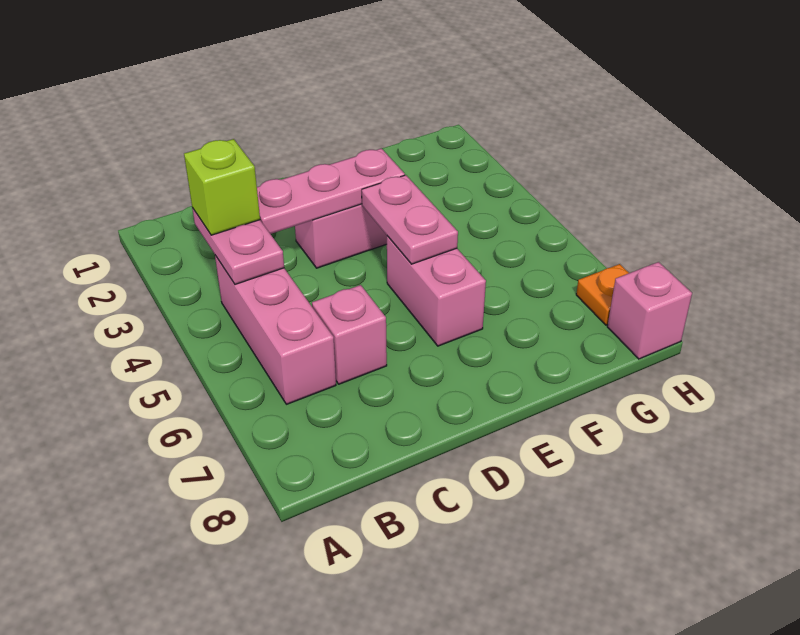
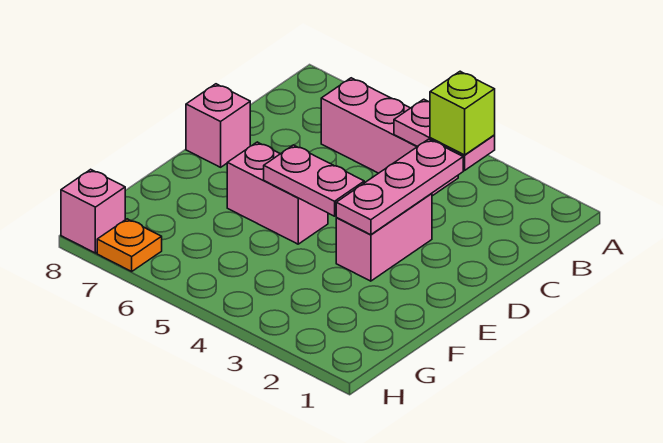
pink brick C6 level 1 -> pink brick D8 level 1

